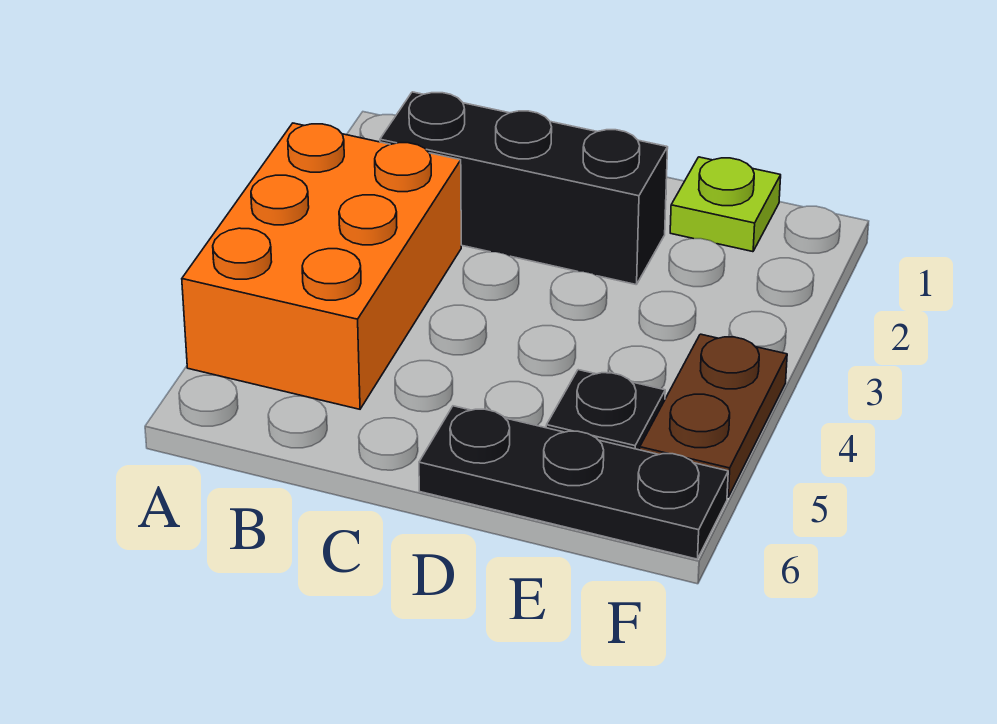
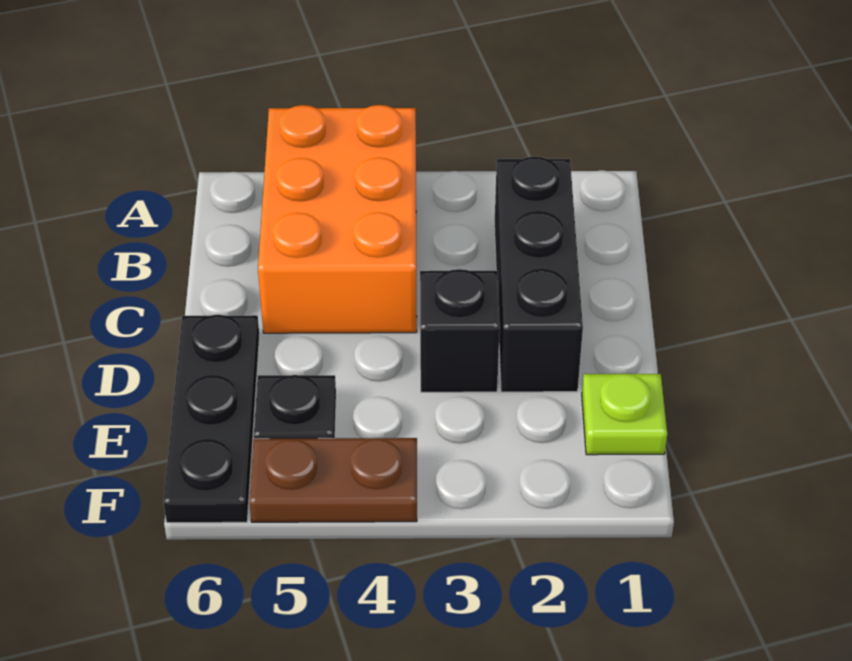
orange brick A3:B5 level 1 -> orange brick A4:C5 level 1
none -> black brick D3 level 1

